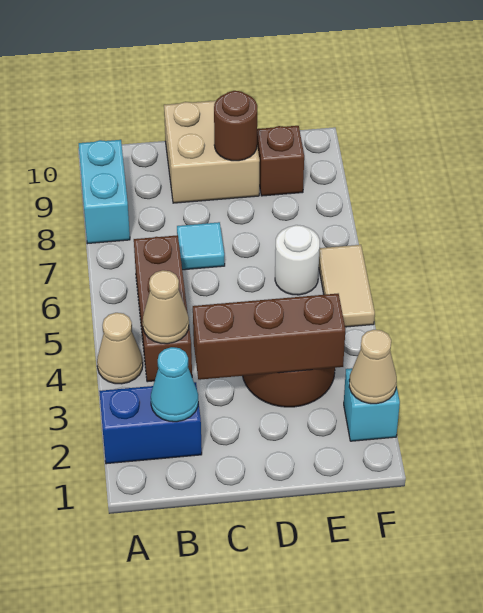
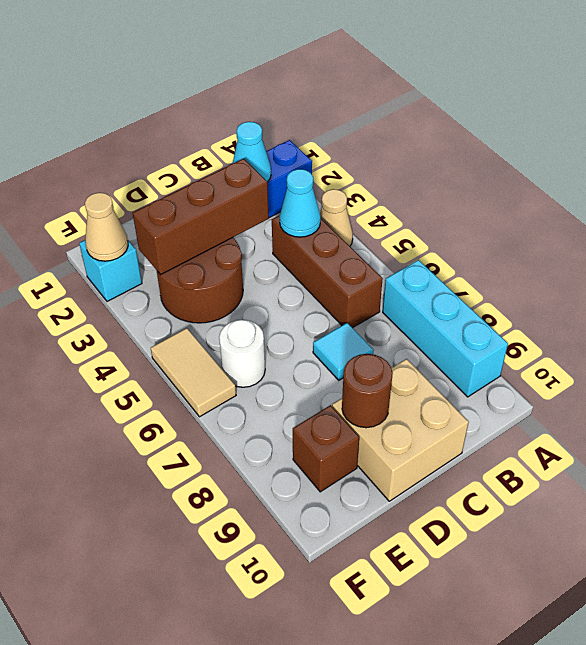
cyan brick A8:A9 level 1 -> cyan brick A7:A9 level 1
tan cone B4 level 2 -> cyan cone B4 level 2

